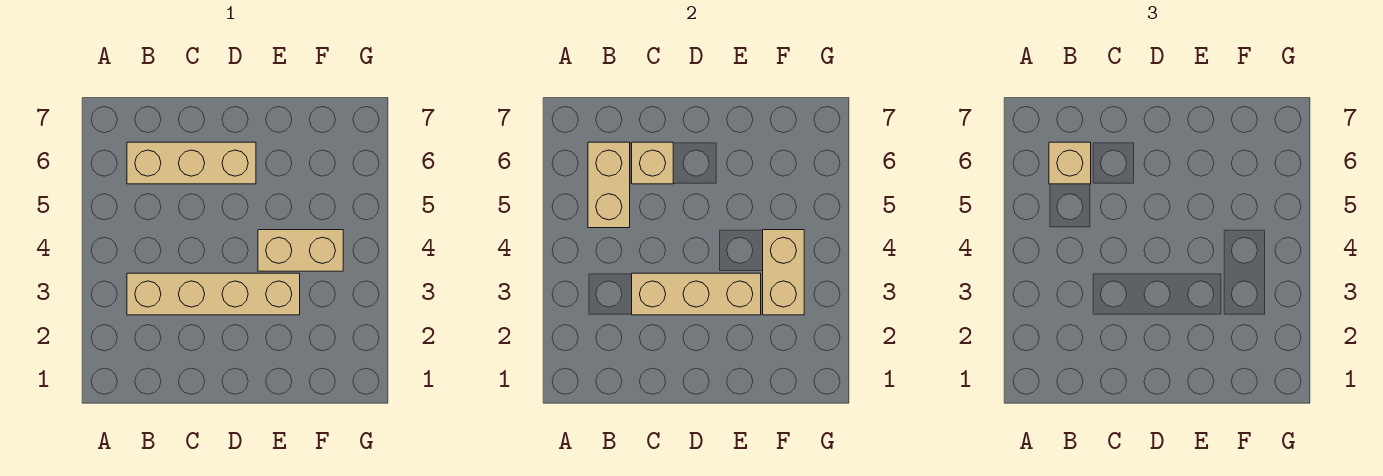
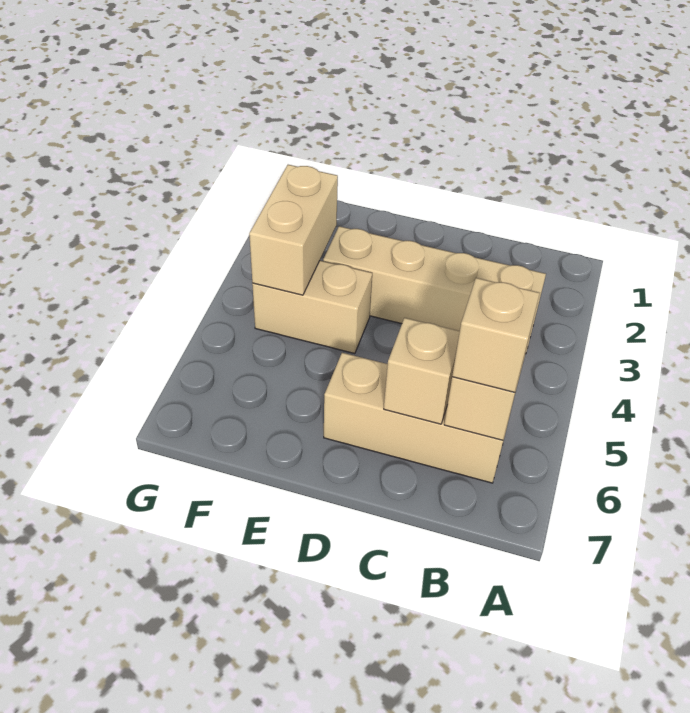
tan brick C3:E3 level 2 -> none

